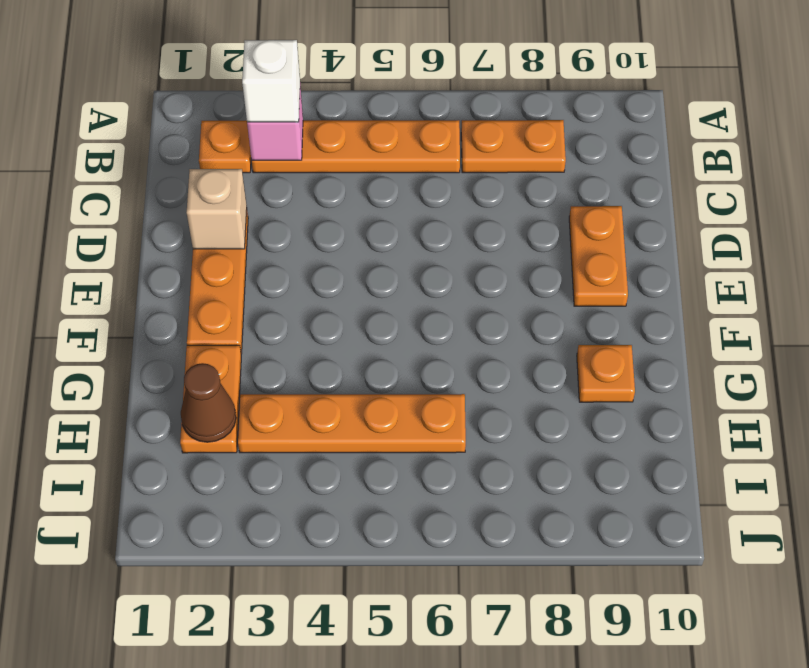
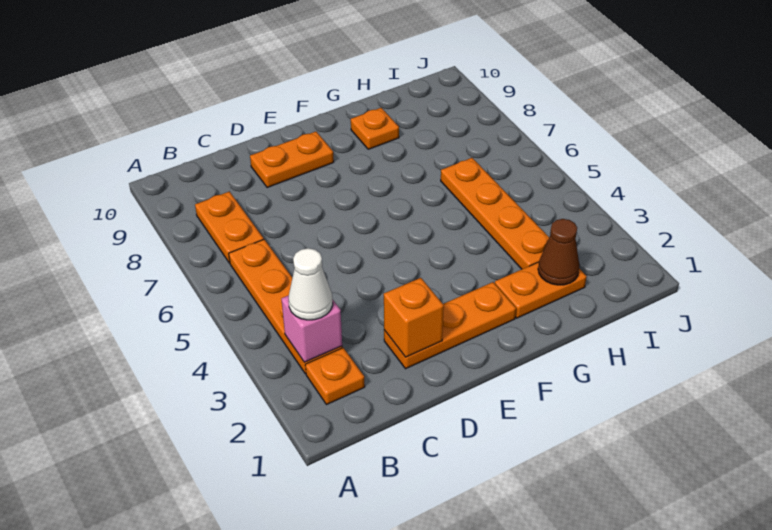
white brick B3 level 3 -> white cone B3 level 3
tan brick D2 level 2 -> orange brick D2 level 2

